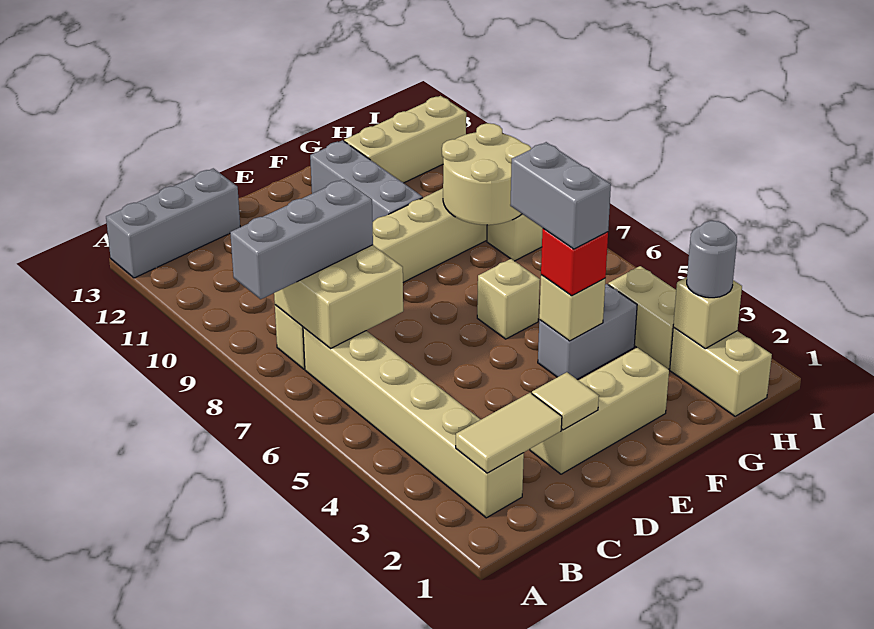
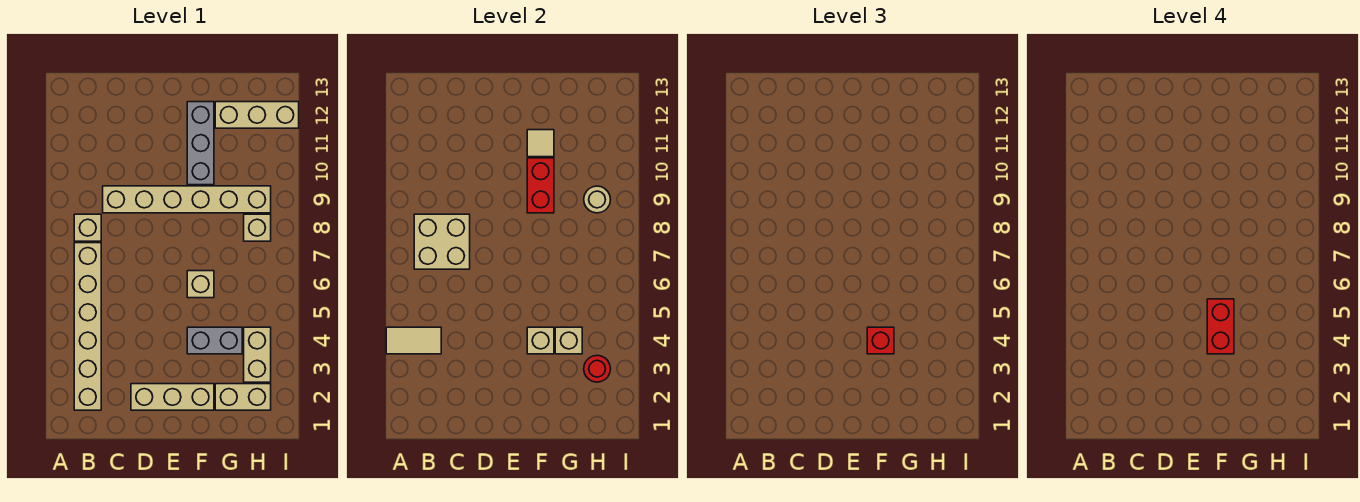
grey brick A8:C8 level 3 -> none
grey brick A13:C13 level 1 -> none
tan tile B2:C2 level 2 -> tan tile A4:B4 level 2
tan tile D2 level 2 -> tan tile F11 level 2
grey brick F4:F5 level 4 -> red brick F4:F5 level 4
none -> red brick F9:F10 level 2
tan round brick G8:H9 level 2 -> tan round brick H9 level 2
tan brick H1:H2 level 1 -> tan brick G2:H2 level 1
tan brick H2 level 2 -> tan brick G4 level 2
grey round brick H2 level 3 -> none
none -> red round brick H3 level 2

